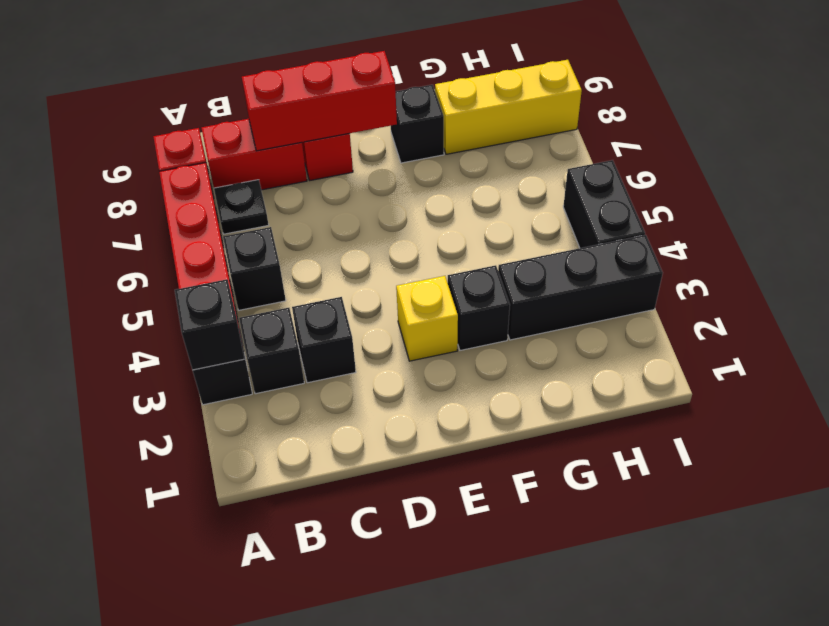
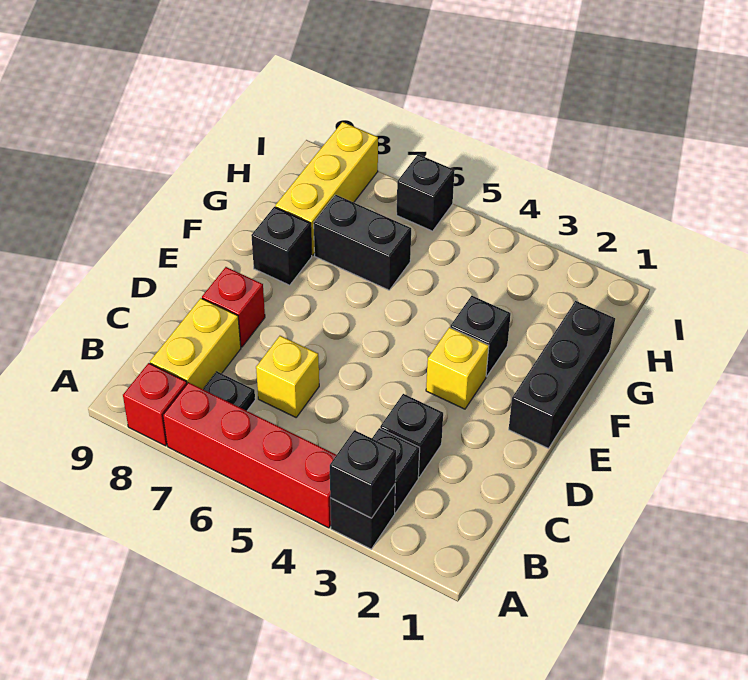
black brick B5 level 1 -> black brick I6 level 1
red brick B8:C8 level 1 -> yellow brick B8:C8 level 1
none -> yellow brick C6 level 1
red brick C8:E8 level 2 -> none
black brick G3:I3 level 1 -> black brick E1:G1 level 1
black brick I4:I5 level 1 -> black brick G6:G7 level 1

